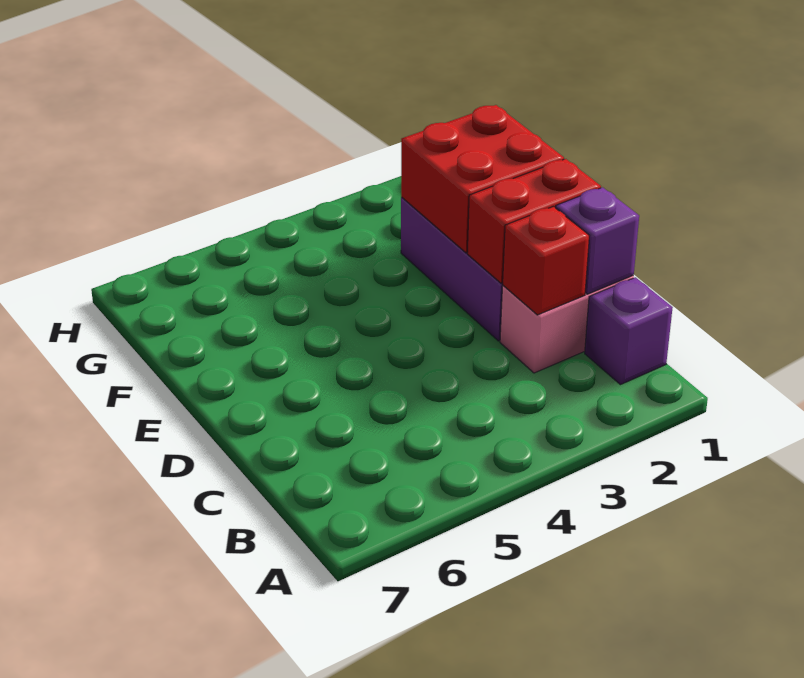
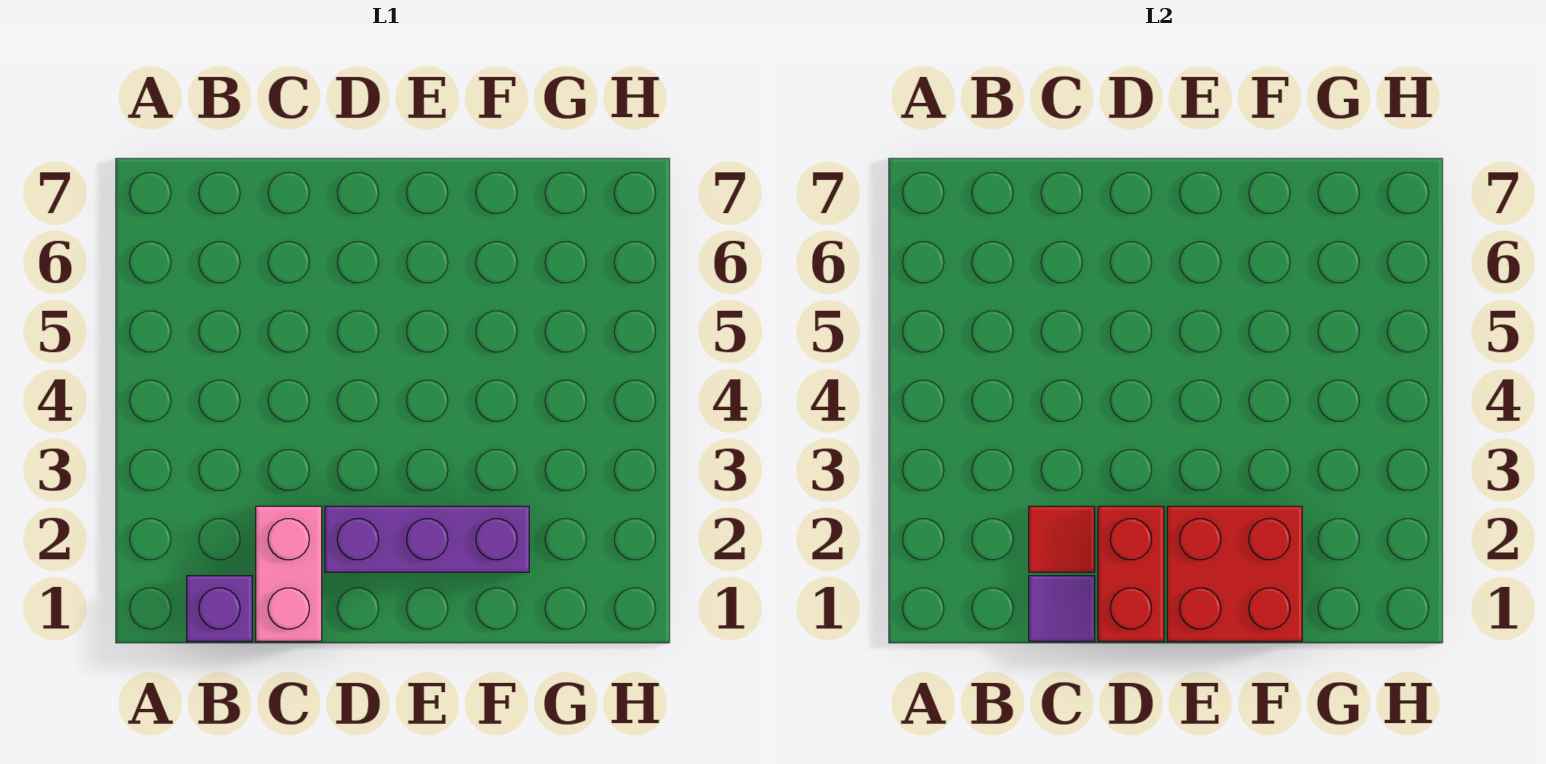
purple brick C1 level 2 -> purple tile C1 level 2
red brick C2 level 2 -> red tile C2 level 2

